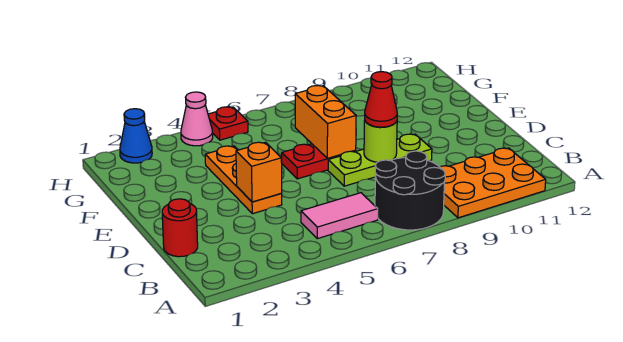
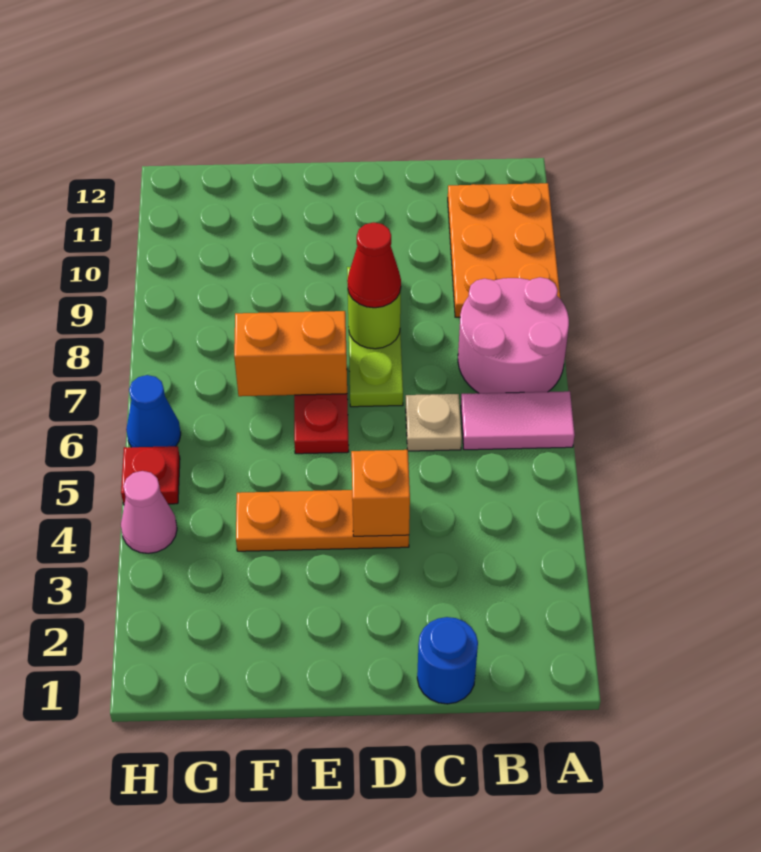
black round brick A7:B8 level 1 -> pink round brick A7:B8 level 1
pink tile B5:B6 level 1 -> pink tile A6:B6 level 1
red round brick C1 level 1 -> blue round brick C1 level 1
none -> tan plate C6 level 1
blue cone H2 level 1 -> blue cone H6 level 1

